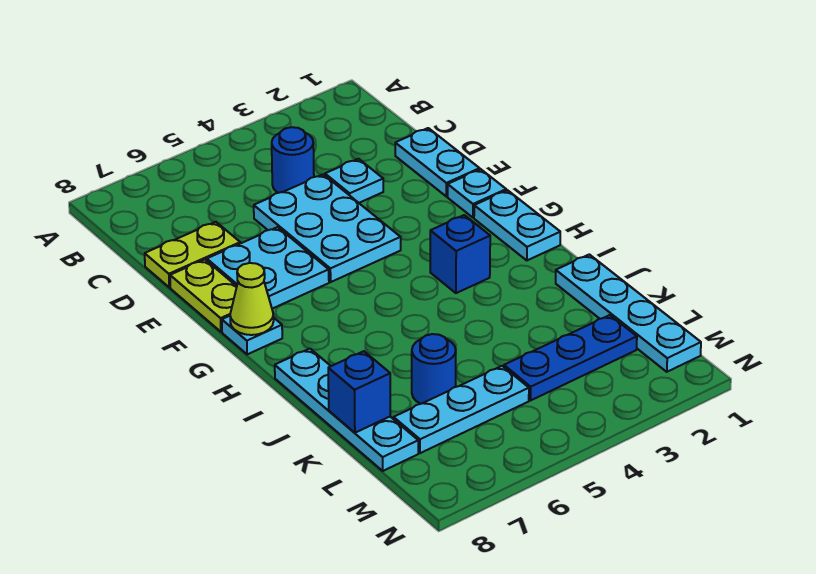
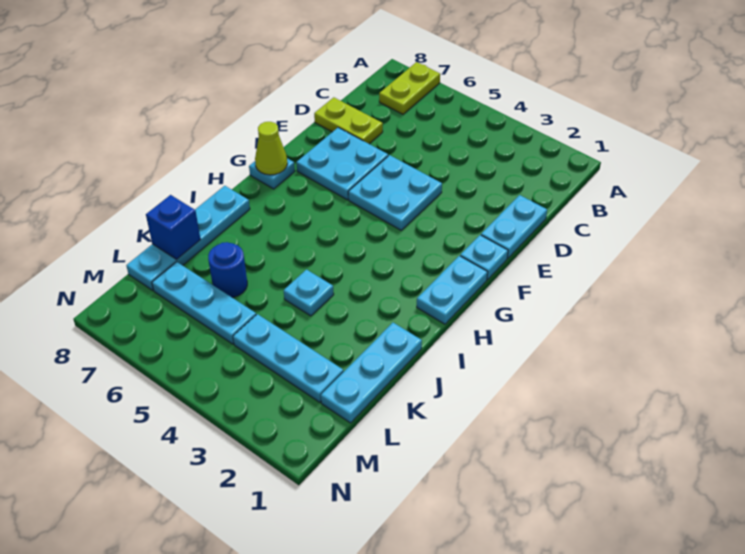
blue round brick C4 level 1 -> none
cyan plate D3 level 1 -> cyan plate J4 level 1
cyan plate D4:F5 level 1 -> cyan plate E4:F5 level 1
lime plate E8:F8 level 1 -> lime plate A7:B7 level 1
blue brick H3 level 1 -> none
cyan plate J1:M1 level 1 -> cyan plate J1:L1 level 1
blue plate L2:L4 level 1 -> cyan plate L2:L4 level 1

